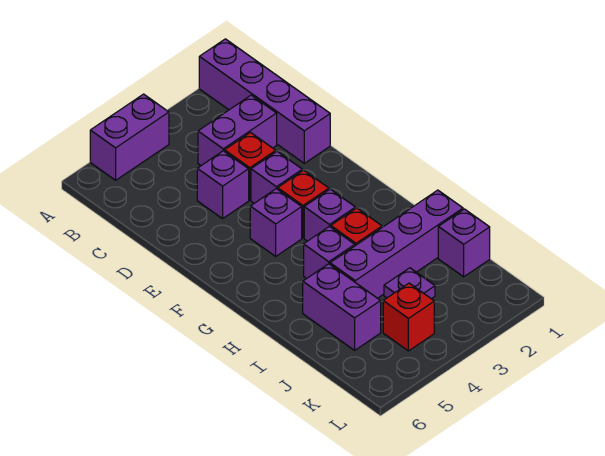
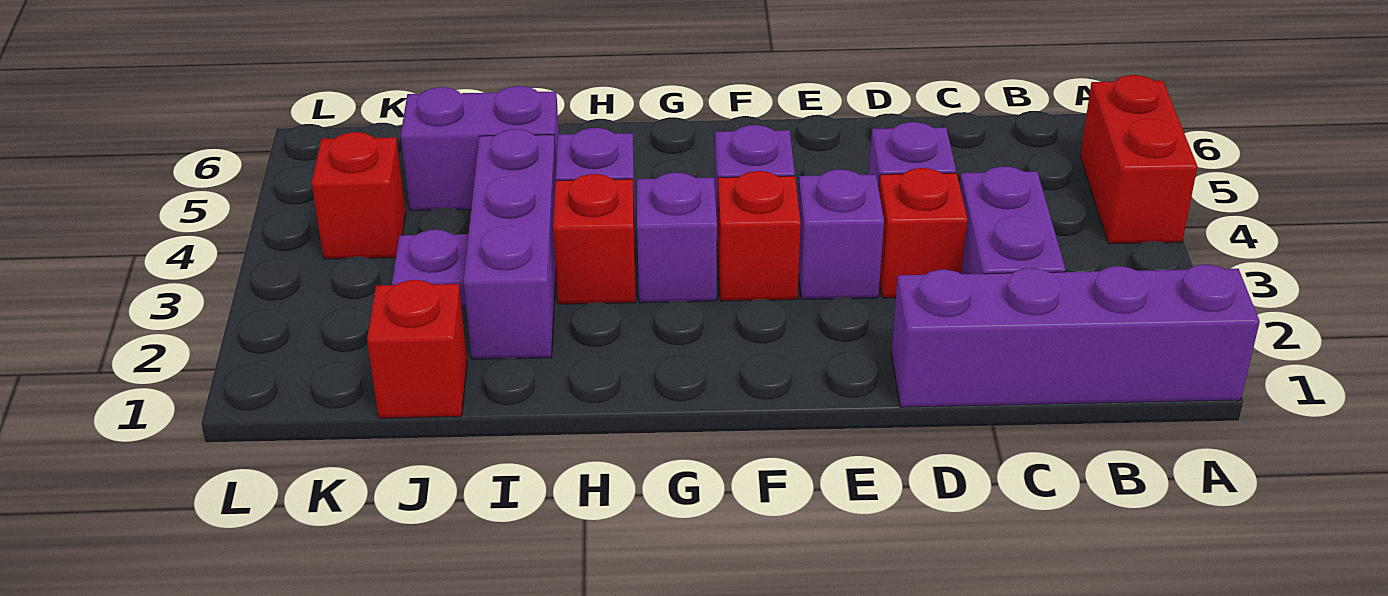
purple brick A4:A5 level 1 -> red brick A4:A5 level 1
purple brick I1:I4 level 1 -> purple brick I2:I4 level 1
purple brick J1 level 1 -> red brick J1 level 1

